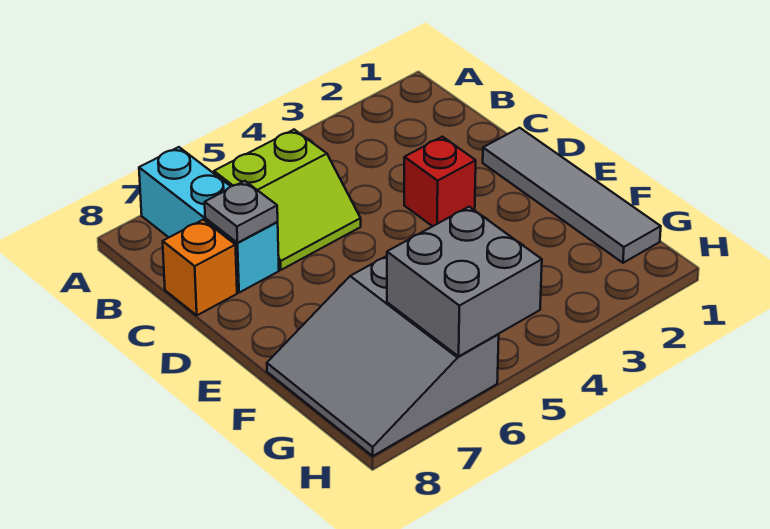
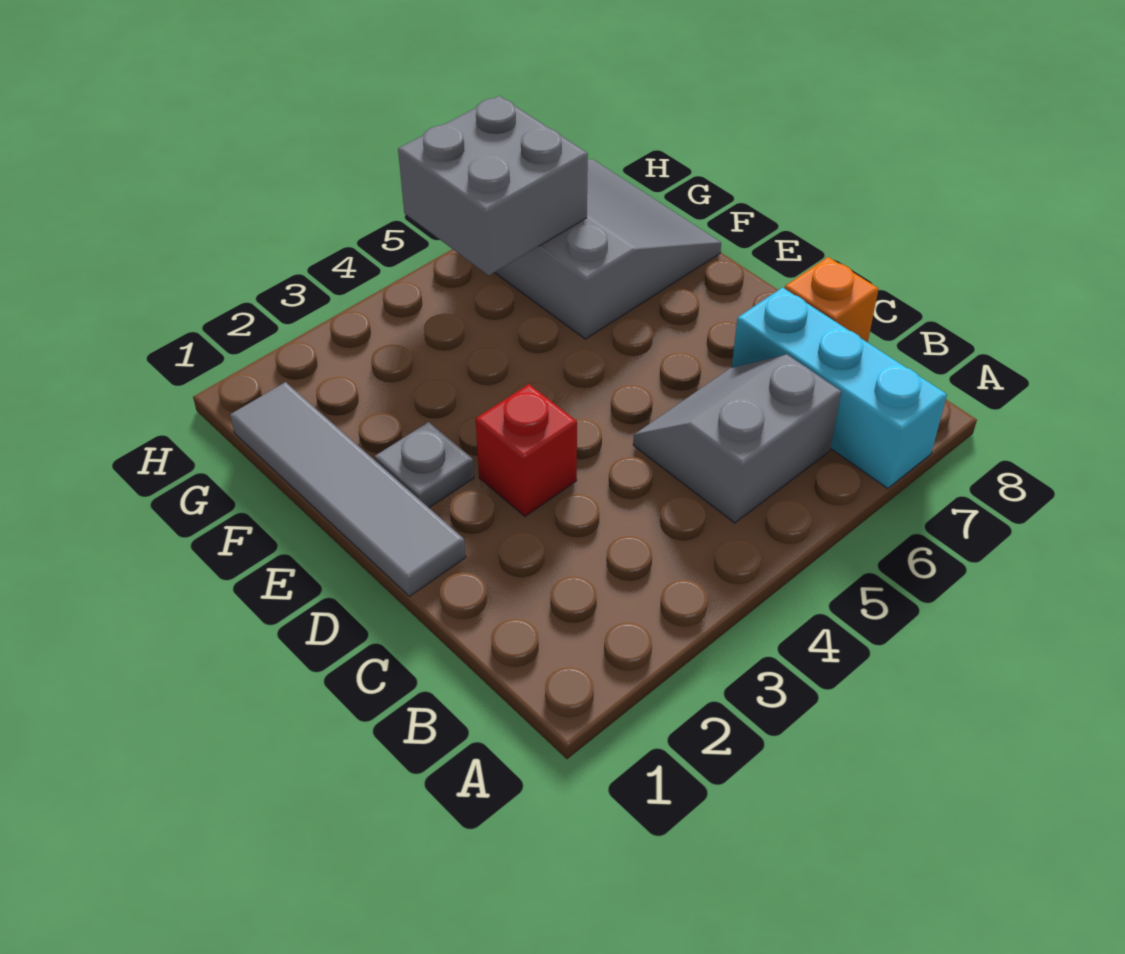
lime slope B5:C6 level 1 top B -> grey slope B5:C6 level 1 top B
grey plate C7 level 2 -> grey plate E2 level 1

